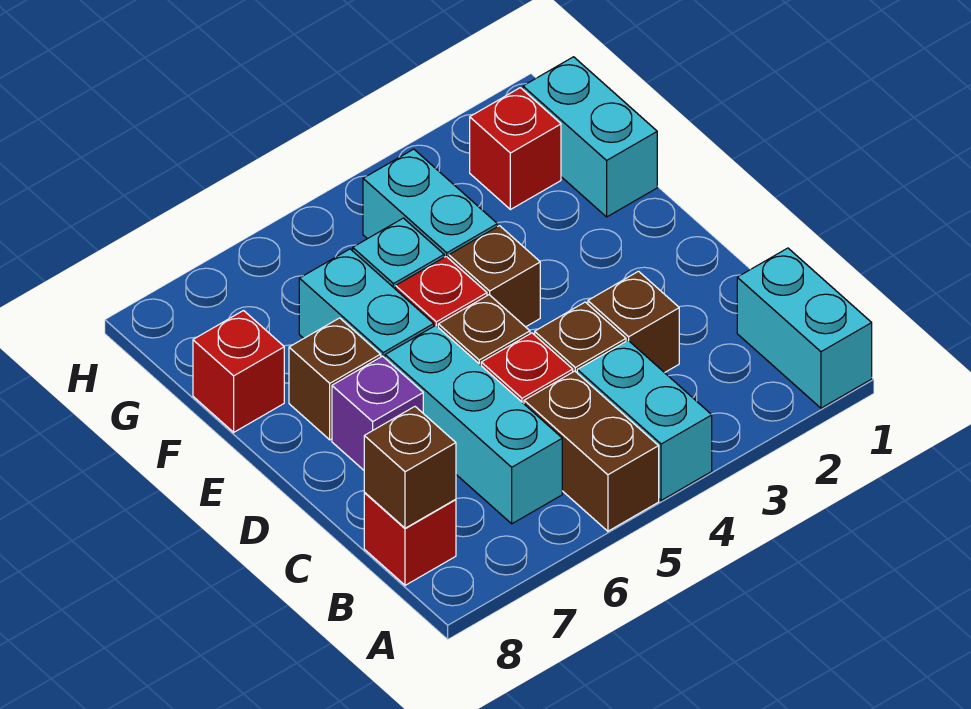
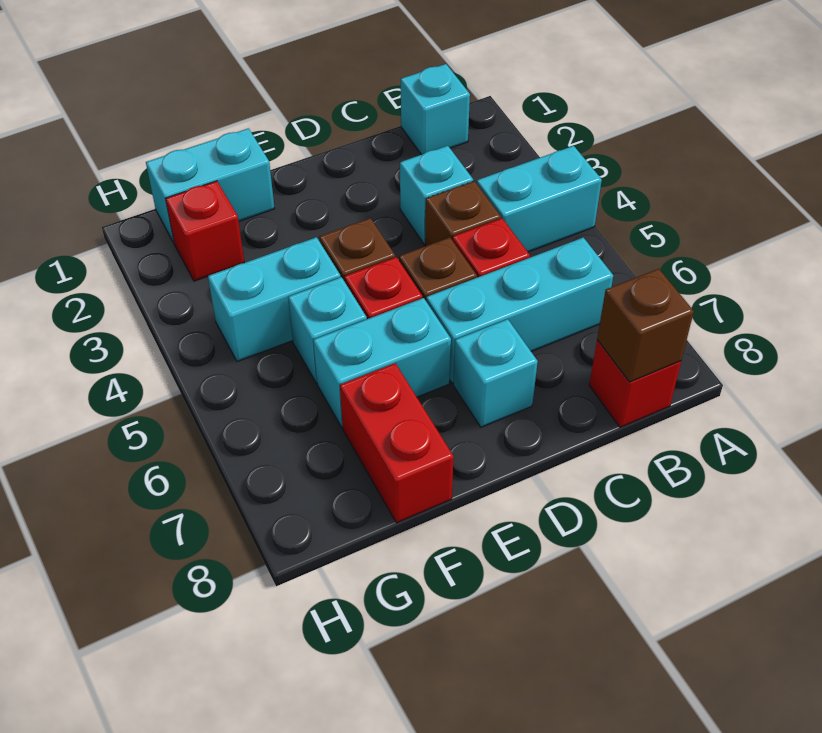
cyan brick A1:B1 level 1 -> cyan brick B1 level 1
brown brick A5:B5 level 1 -> none
brown brick C3 level 1 -> cyan brick C3 level 1
purple brick D7 level 1 -> cyan brick D7 level 1
brown brick E7 level 1 -> none
red brick F8 level 1 -> red brick F7:F8 level 1

